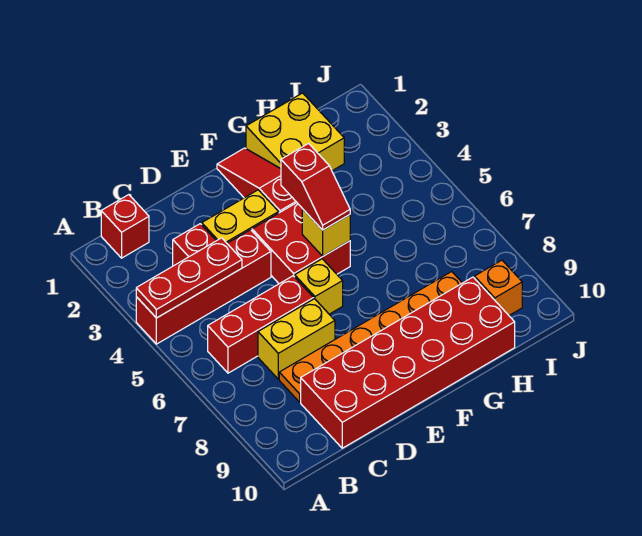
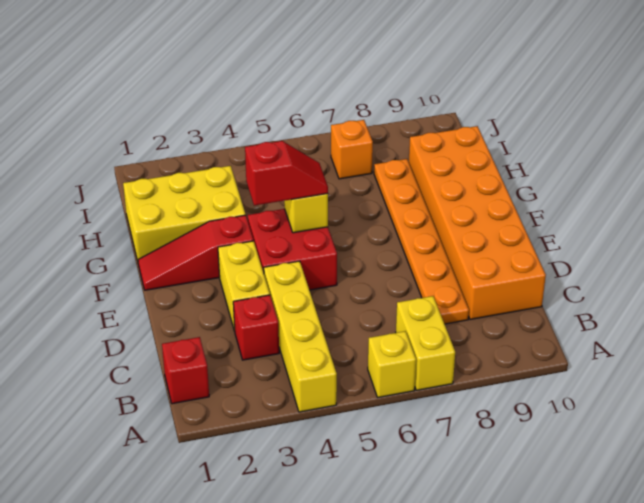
red brick A4:D4 level 1 -> yellow brick A4:D4 level 1
red plate A4:C4 level 2 -> none
red brick B6:D6 level 1 -> none
yellow brick C7:D7 level 1 -> yellow brick A7:B7 level 1
red brick C9:H10 level 1 -> orange brick C9:H10 level 1
yellow brick E6 level 1 -> yellow brick A6 level 1
yellow brick G1:H2 level 1 -> yellow brick G1:H3 level 1
orange brick I9 level 1 -> orange brick I7 level 1

